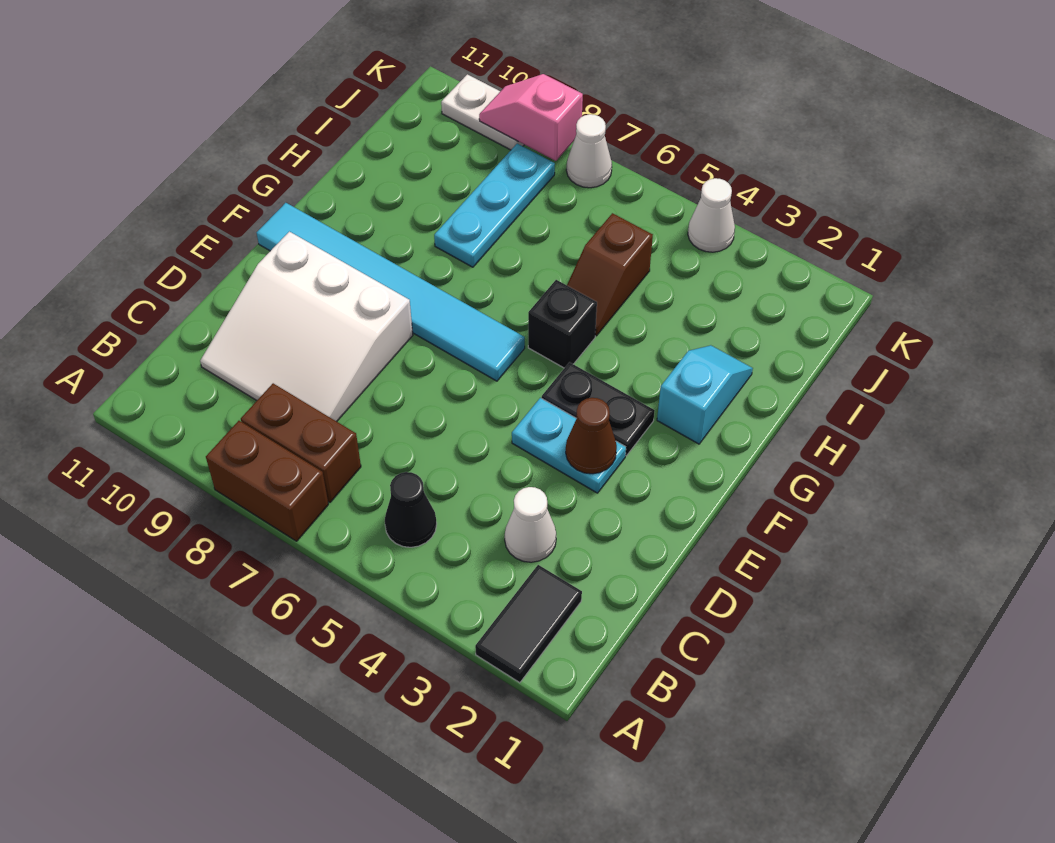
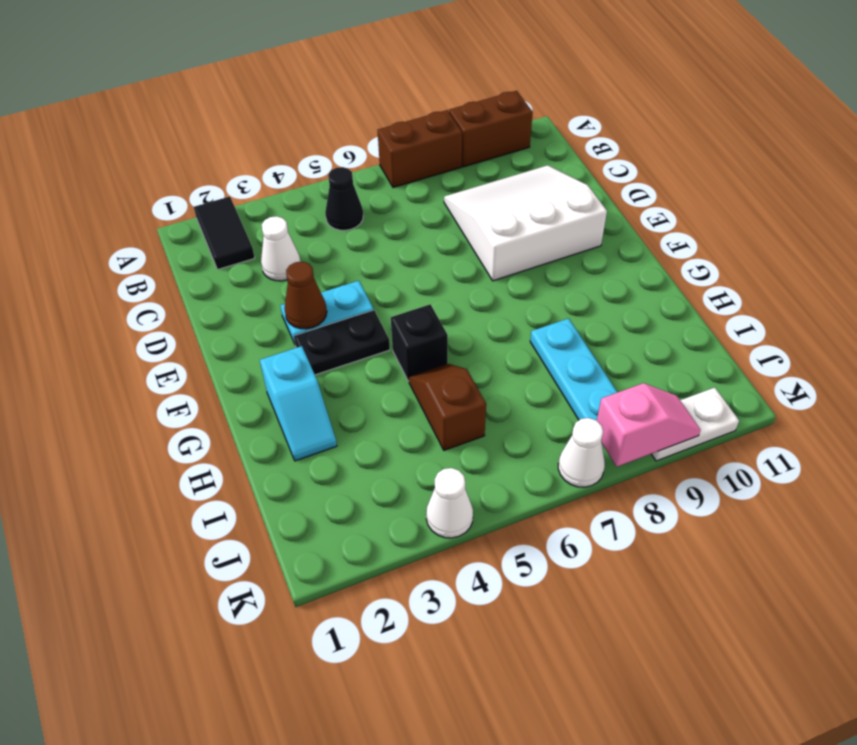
brown brick B7:B8 level 1 -> brown brick A9:A10 level 1
cyan tile F6:F11 level 1 -> none

